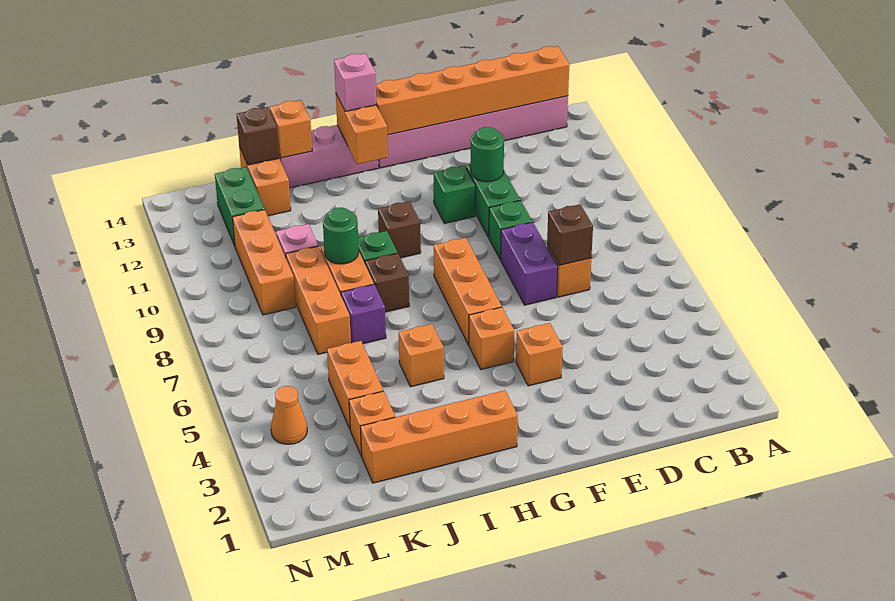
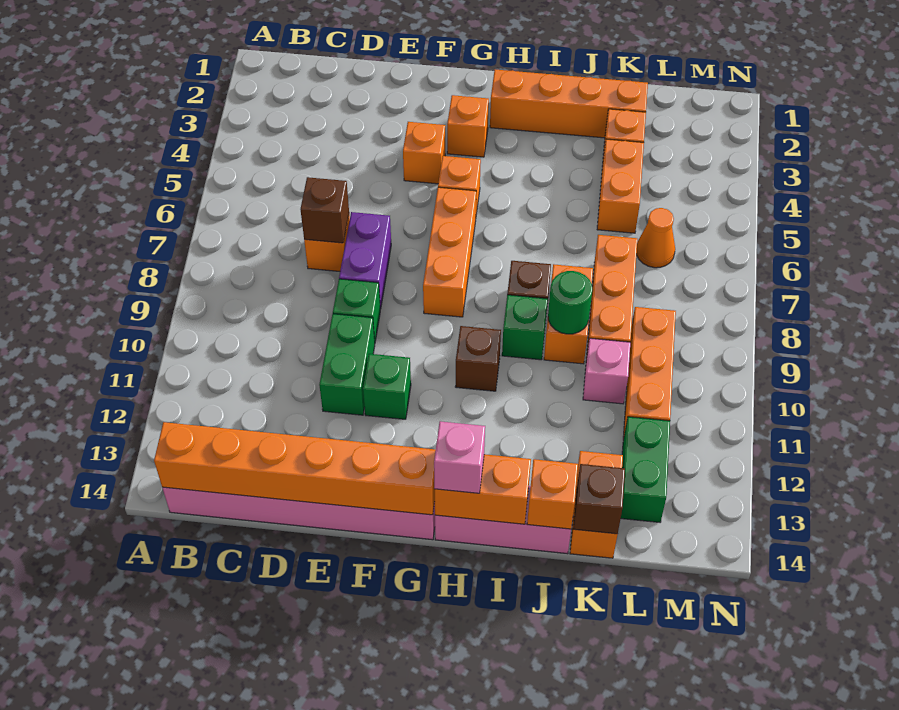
green round brick E11 level 2 -> none
orange brick H13:H14 level 2 -> orange brick H14:I14 level 2
orange brick I5 level 1 -> orange brick G3 level 1
purple brick J7 level 1 -> none
orange cone M4 level 1 -> orange cone L6 level 1

